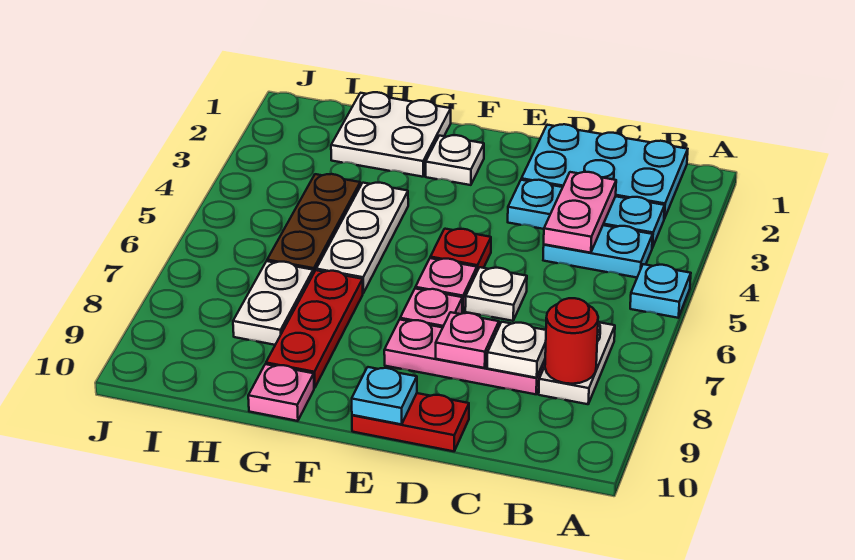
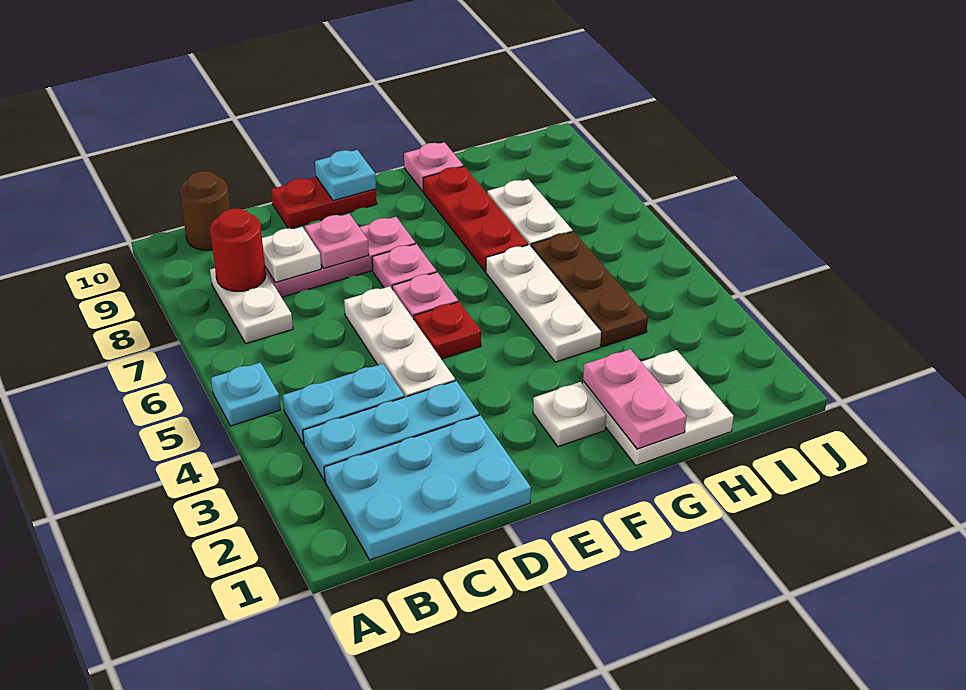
none -> brown round brick B10 level 1
pink plate C3:C4 level 2 -> pink plate G1:G2 level 2
white plate D6 level 1 -> white plate D4:D6 level 1

